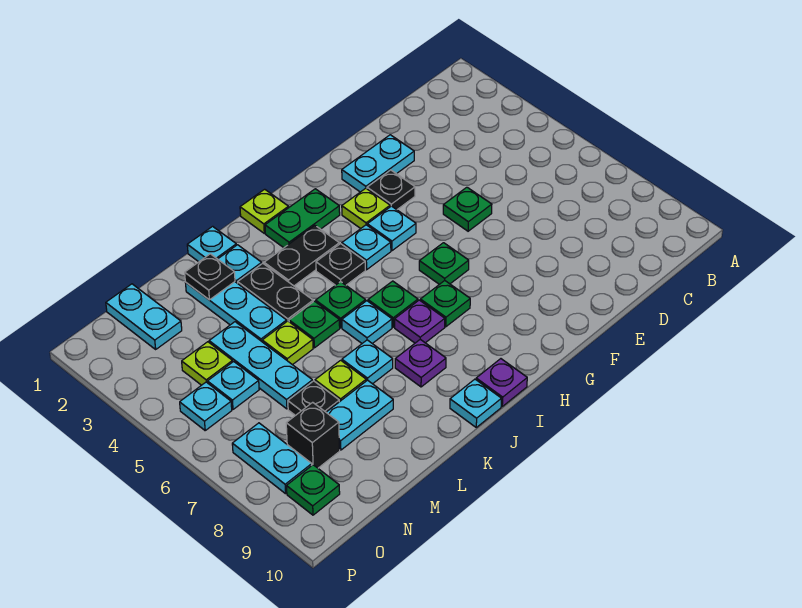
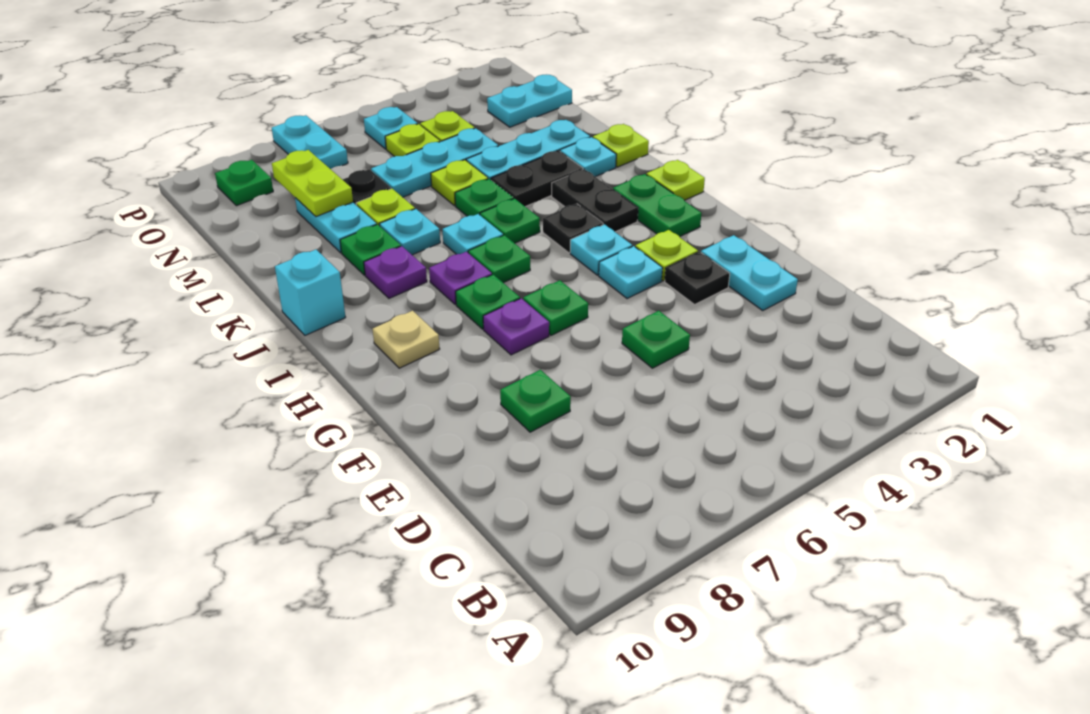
none -> green plate E8 level 1
none -> tan plate H9 level 1
purple plate I10 level 1 -> purple plate G7 level 1
cyan plate J10 level 1 -> cyan brick J10 level 1
cyan plate K1 level 1 -> lime plate K1 level 1
none -> green plate K8 level 1
black plate L2 level 2 -> none
none -> lime plate M8:N8 level 2
cyan plate N5 level 1 -> lime plate N5 level 1
black brick N8 level 1 -> none
cyan plate O7:O8 level 1 -> cyan plate O7:P7 level 1

